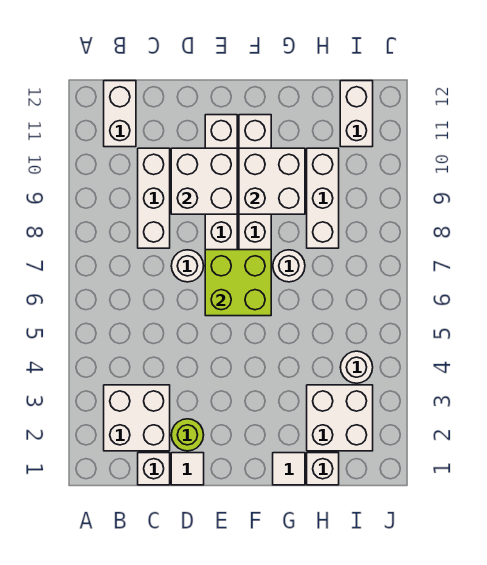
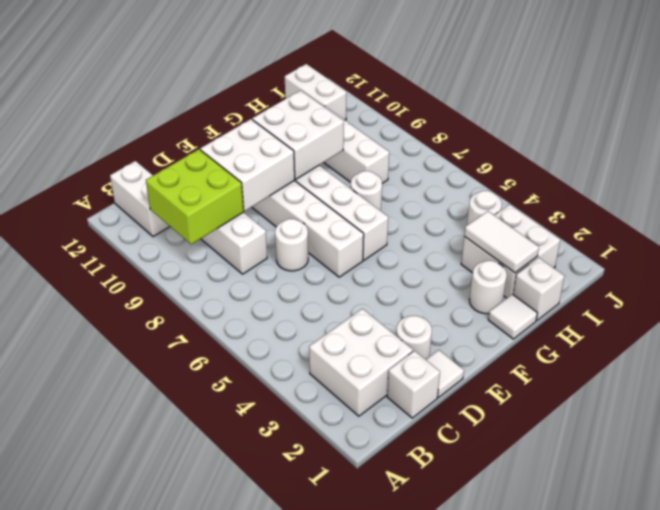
lime round brick D2 level 1 -> white round brick D2 level 1
lime brick E6:F7 level 2 -> lime brick B9:C10 level 2
none -> white round brick G2 level 1
none -> white tile H2:H3 level 2

